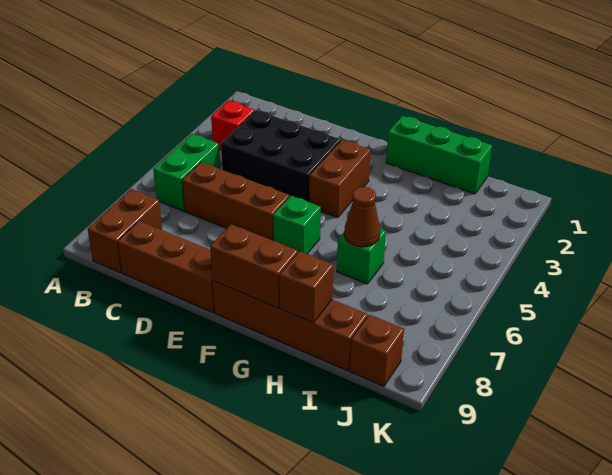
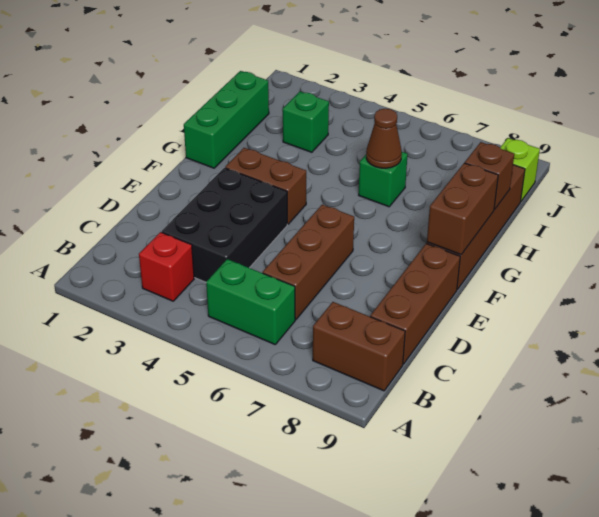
green brick F6 level 1 -> green brick I3 level 1
brown brick J9 level 1 -> lime brick J9 level 1

